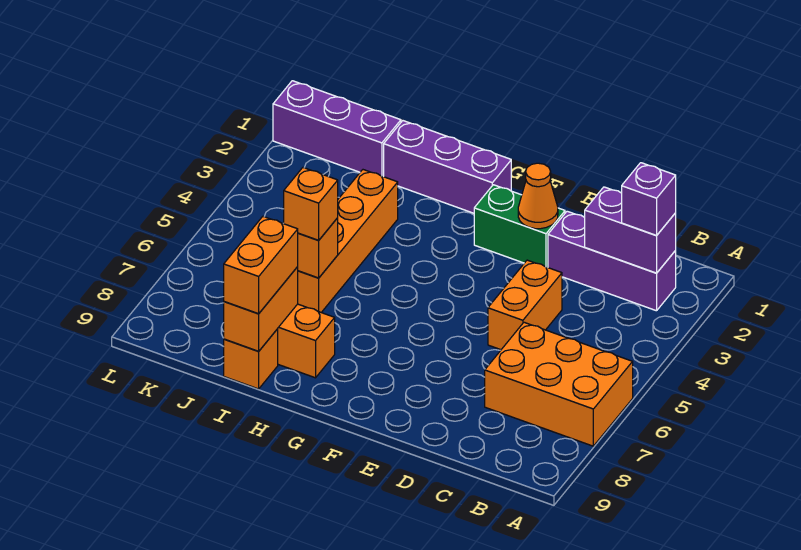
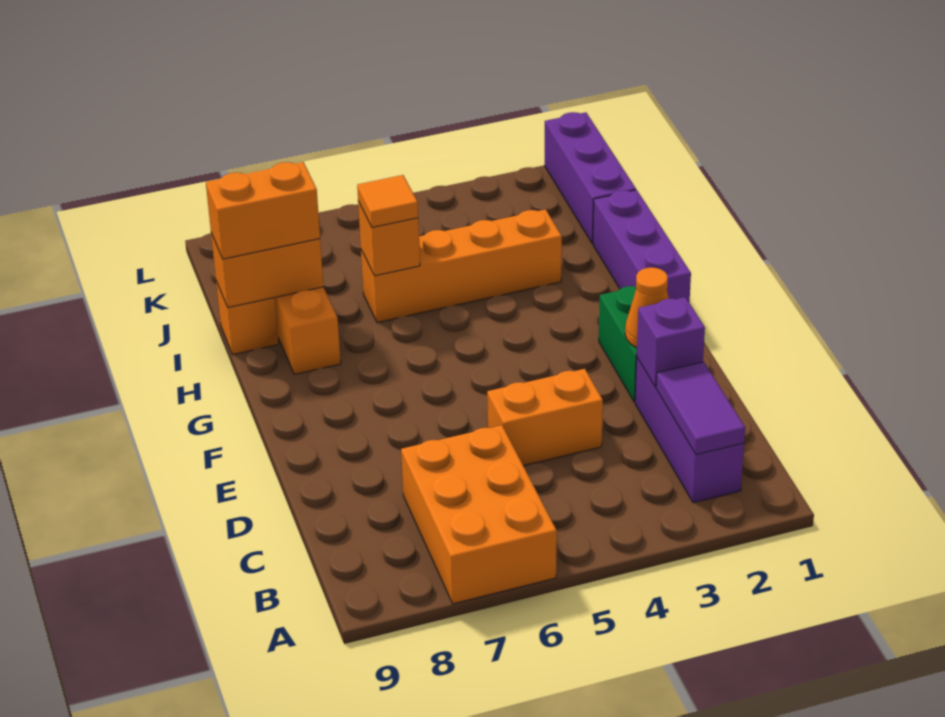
purple brick B2:C2 level 2 -> purple tile B2:C2 level 2
purple brick B2 level 3 -> purple brick D2 level 2
orange brick I6 level 3 -> orange tile I6 level 3

